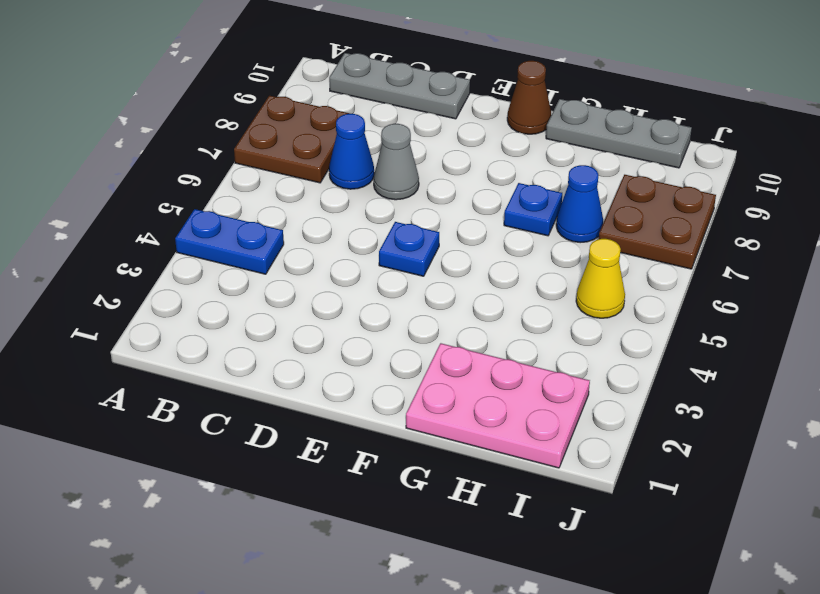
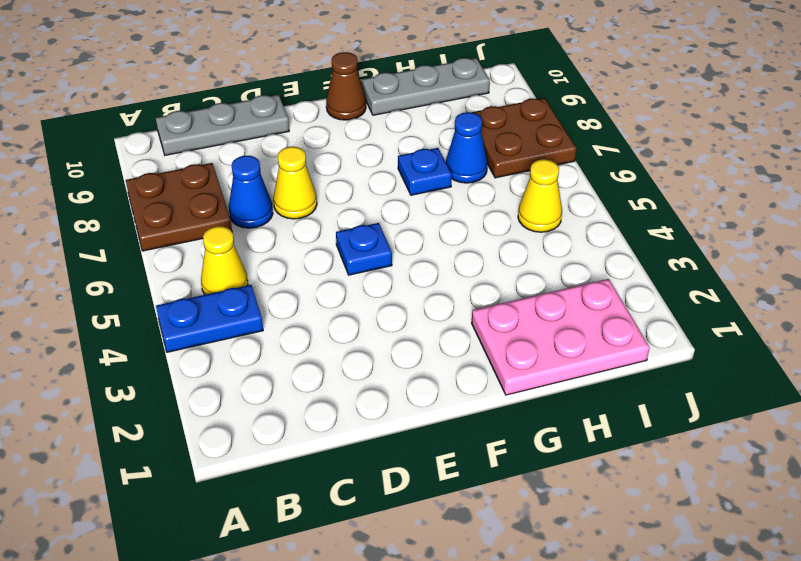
none -> yellow cone B5 level 1
grey cone D7 level 1 -> yellow cone D7 level 1

